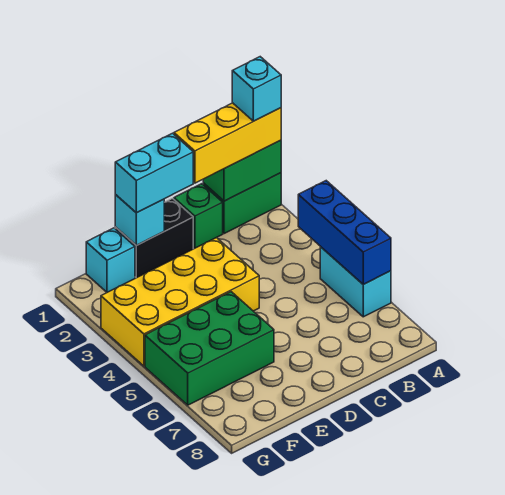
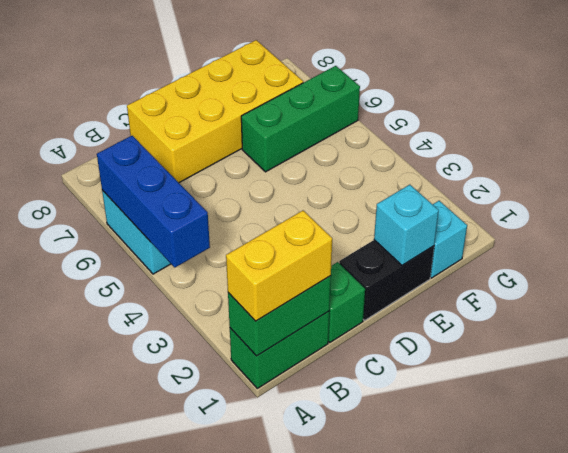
yellow brick A1:C1 level 3 -> yellow brick A1:B1 level 3
cyan brick A1 level 4 -> none
cyan brick D1:E1 level 3 -> none
yellow brick D3:G4 level 1 -> yellow brick C7:F8 level 1
green brick E5:G6 level 1 -> green brick E6:G6 level 1

